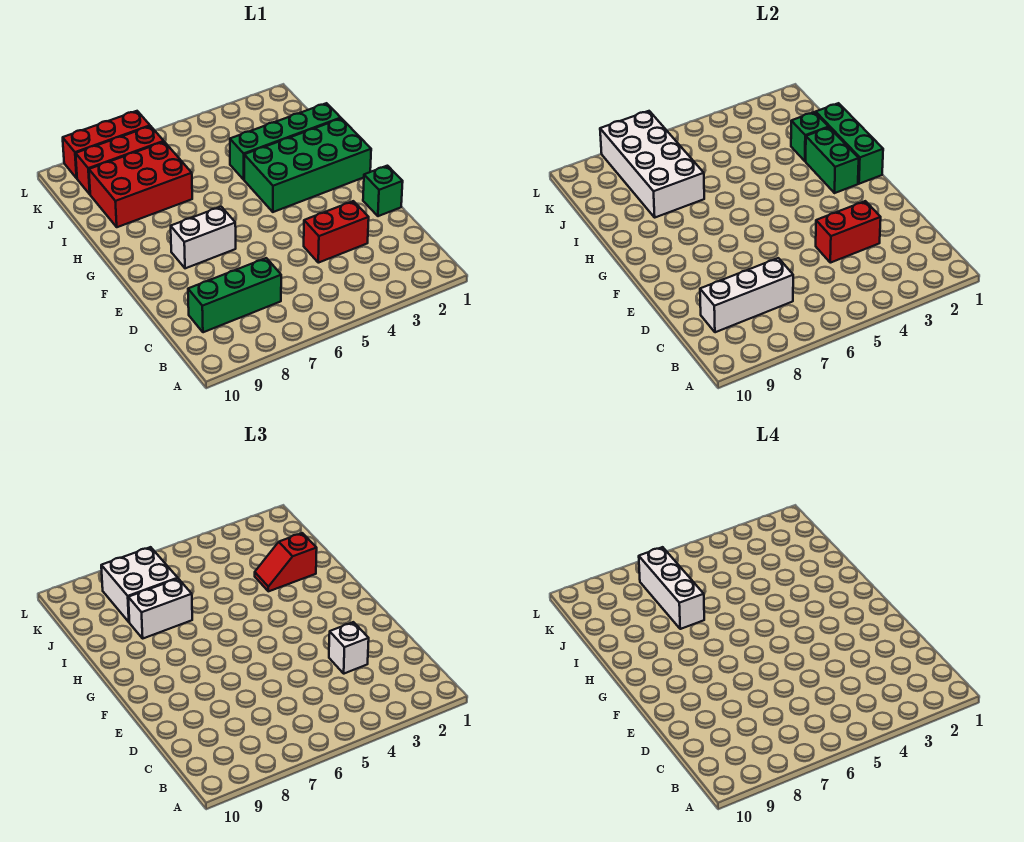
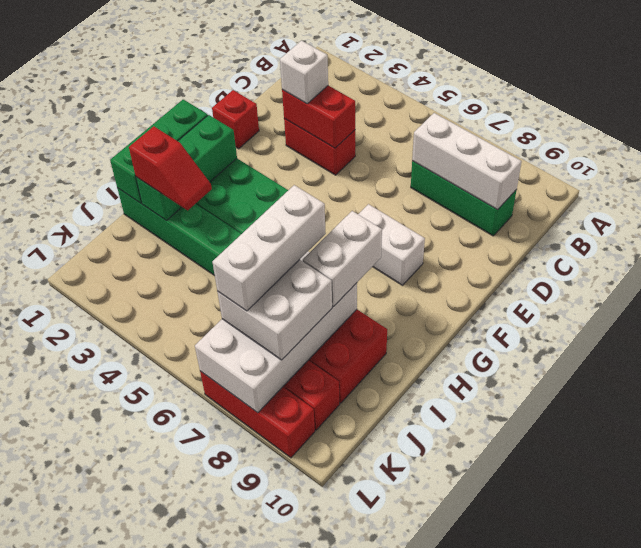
green brick E1 level 1 -> red brick E1 level 1
white brick I7:I8 level 3 -> white brick H8:I8 level 3

